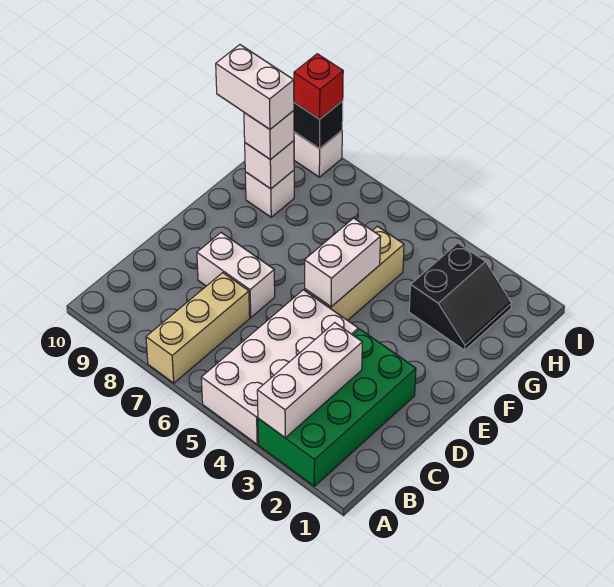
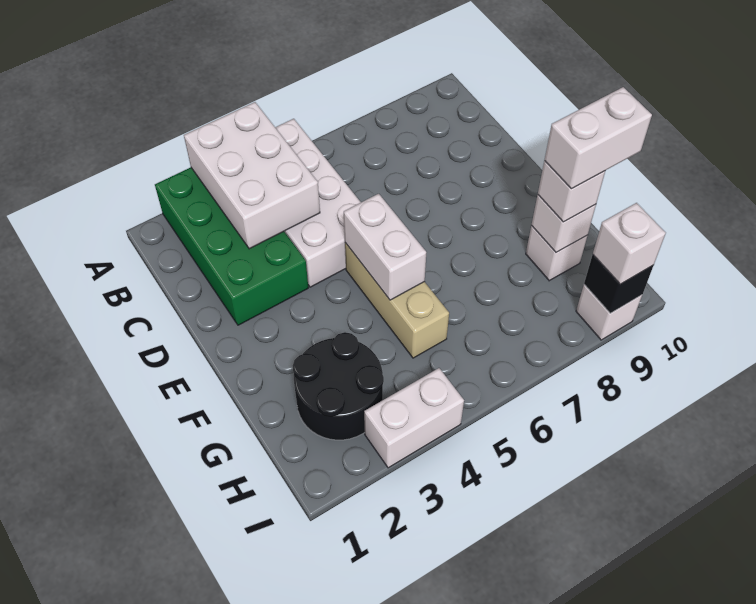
white brick A3:C3 level 2 -> white brick A3:C4 level 2
tan brick A7:C7 level 1 -> none
white brick D7:D8 level 1 -> white brick I3:I4 level 1
black slope G2:H3 level 1 top 3 -> black round brick G2:H3 level 1
red brick I9 level 3 -> white brick I9 level 3

